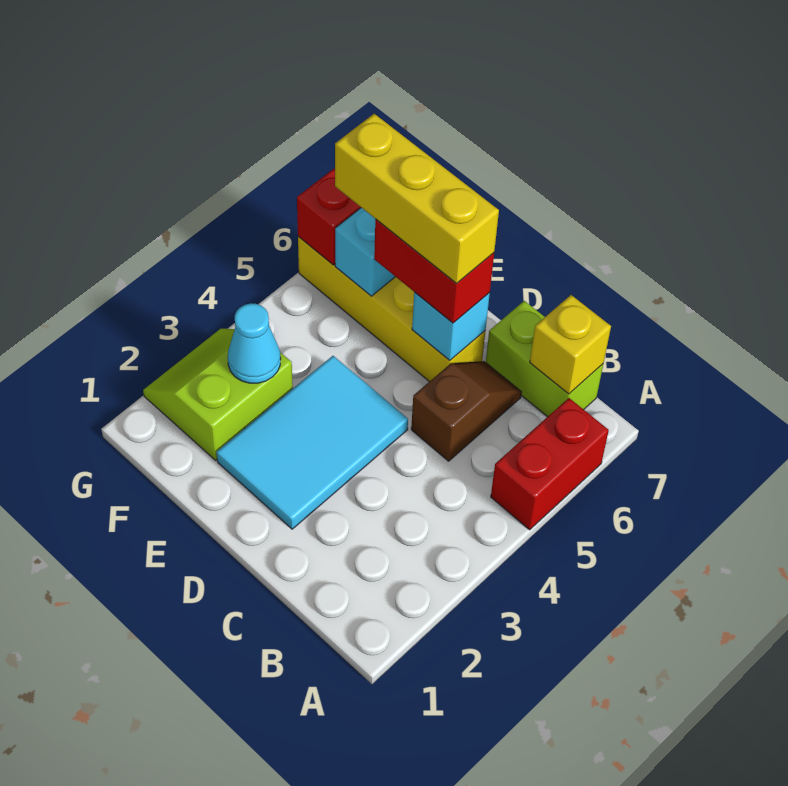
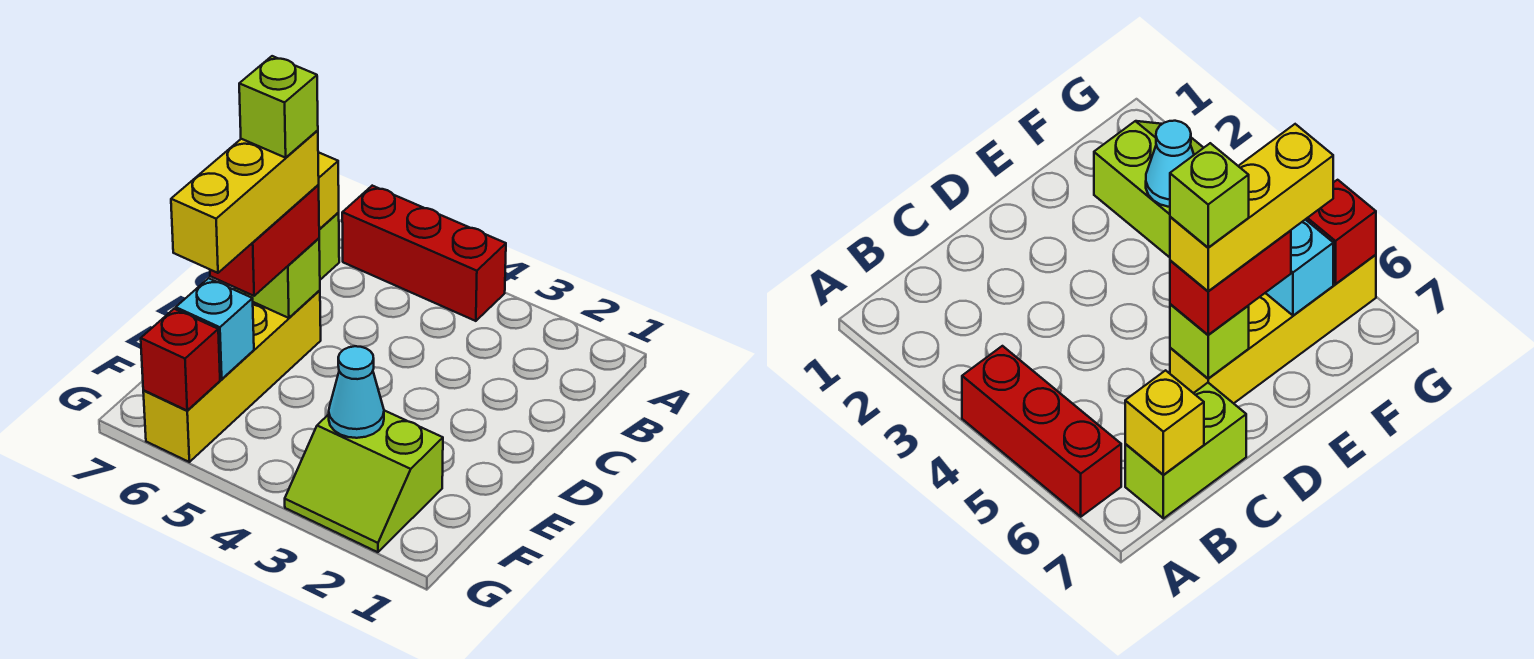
red brick A5:A6 level 1 -> red brick A4:A6 level 1
brown slope C5:C6 level 1 top 5 -> none
cyan tile D2:E4 level 1 -> none
cyan brick D6 level 2 -> lime brick D6 level 2
none -> lime brick D6 level 5

